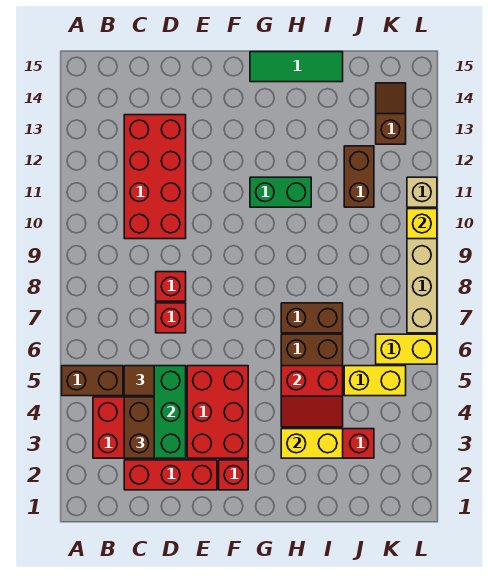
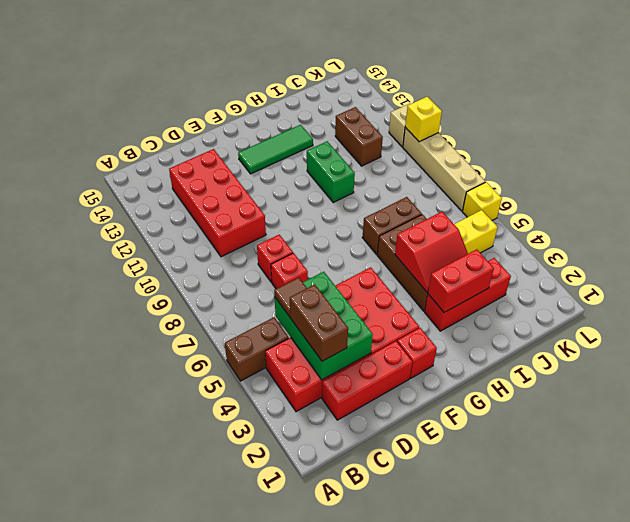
green brick G11:H11 level 1 -> green brick H10:H11 level 1
green tile G15:I15 level 1 -> green tile F13:H13 level 1
yellow brick H3:I3 level 2 -> red brick H3:I3 level 2
yellow brick K6:L6 level 1 -> yellow brick L6 level 1
brown slope K13:K14 level 1 top 13 -> none

